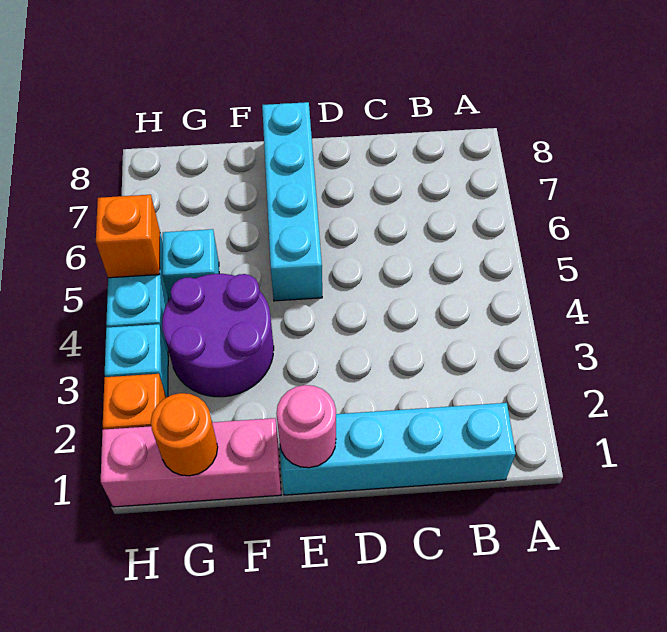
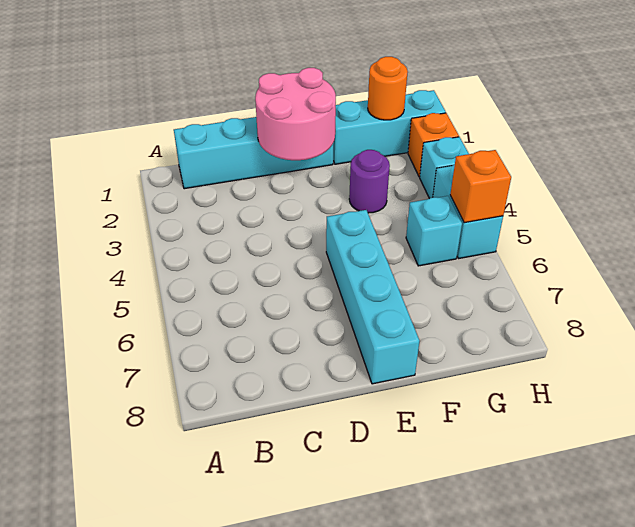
pink round brick E1 level 2 -> pink round brick D1:E2 level 2
pink brick F1:H1 level 1 -> cyan brick F1:H1 level 1
purple round brick F3:G4 level 1 -> purple round brick F3 level 1

